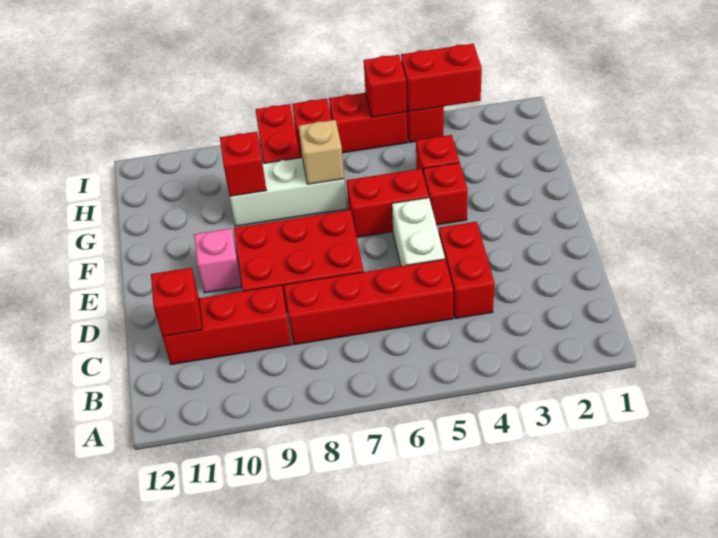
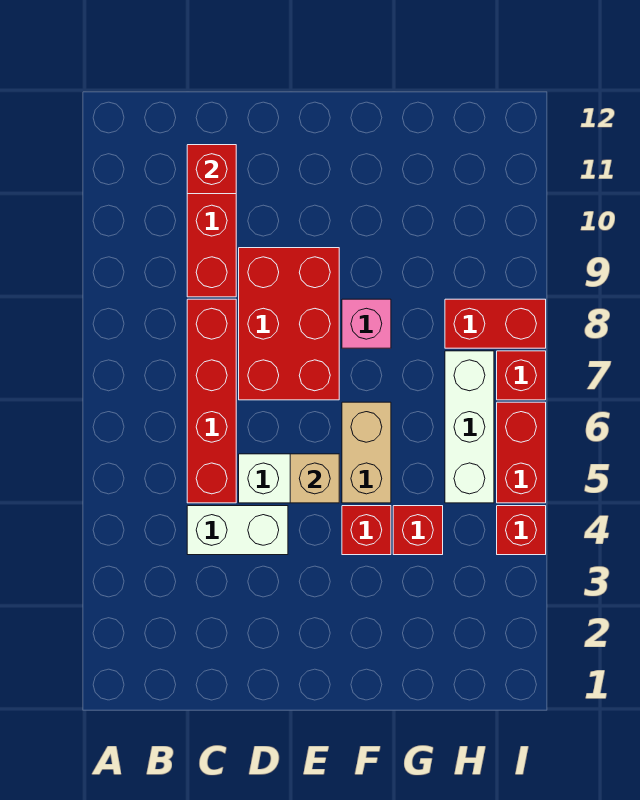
red brick C4:D4 level 1 -> white brick C4:D4 level 1
pink brick E10 level 1 -> pink brick F8 level 1
red brick F5:F6 level 1 -> tan brick F5:F6 level 1
white brick G7:G9 level 1 -> white brick H5:H7 level 1
tan brick G7 level 2 -> tan brick E5 level 2
red brick G9 level 2 -> none
red brick I3:I4 level 2 -> none
red brick I5 level 2 -> none

